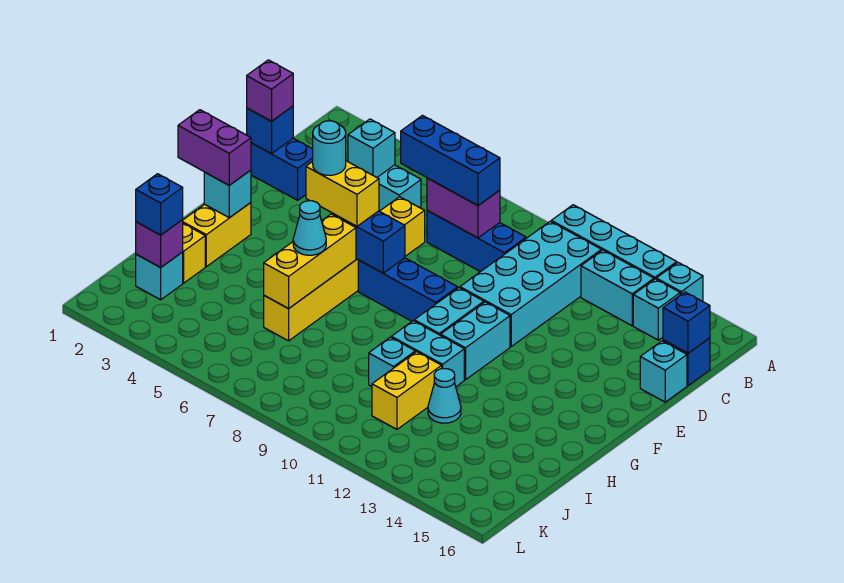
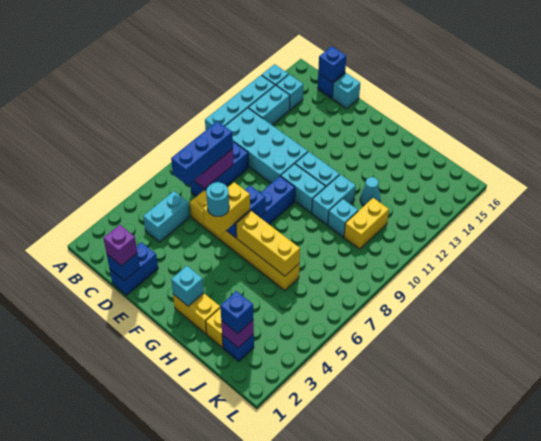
cyan brick C4 level 2 -> none
purple brick G1:G2 level 3 -> none
cyan cone H6 level 3 -> none
yellow brick I11:J11 level 1 -> yellow brick J10:J11 level 1
cyan brick J2 level 1 -> blue brick J2 level 1

